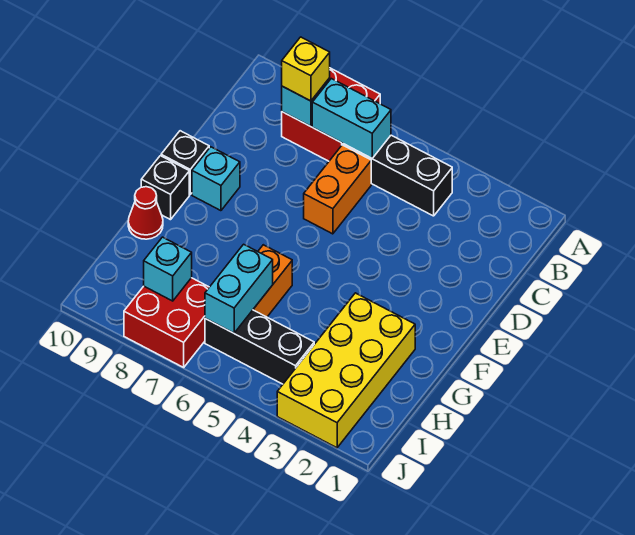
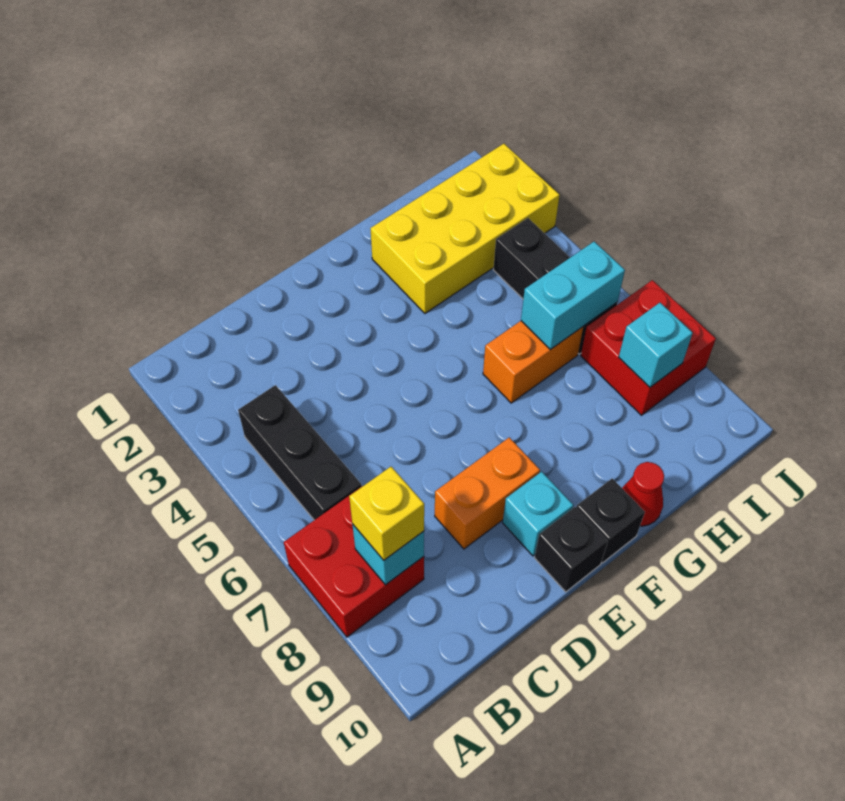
cyan brick B6:B7 level 2 -> none
orange brick C6:D6 level 1 -> orange brick D8:E8 level 1

